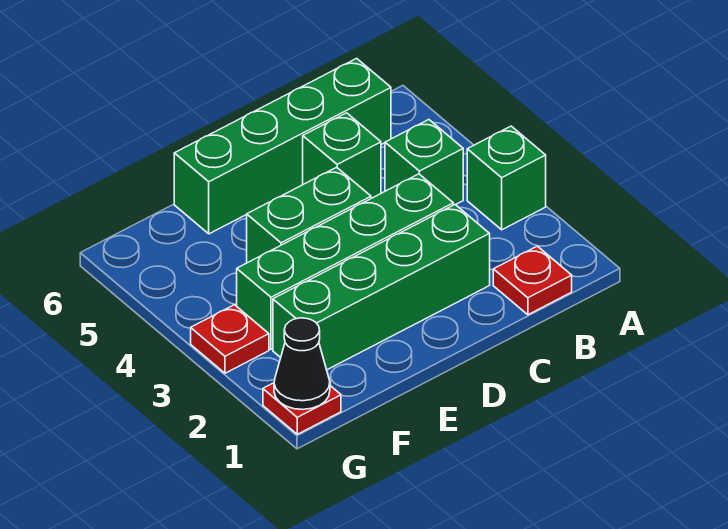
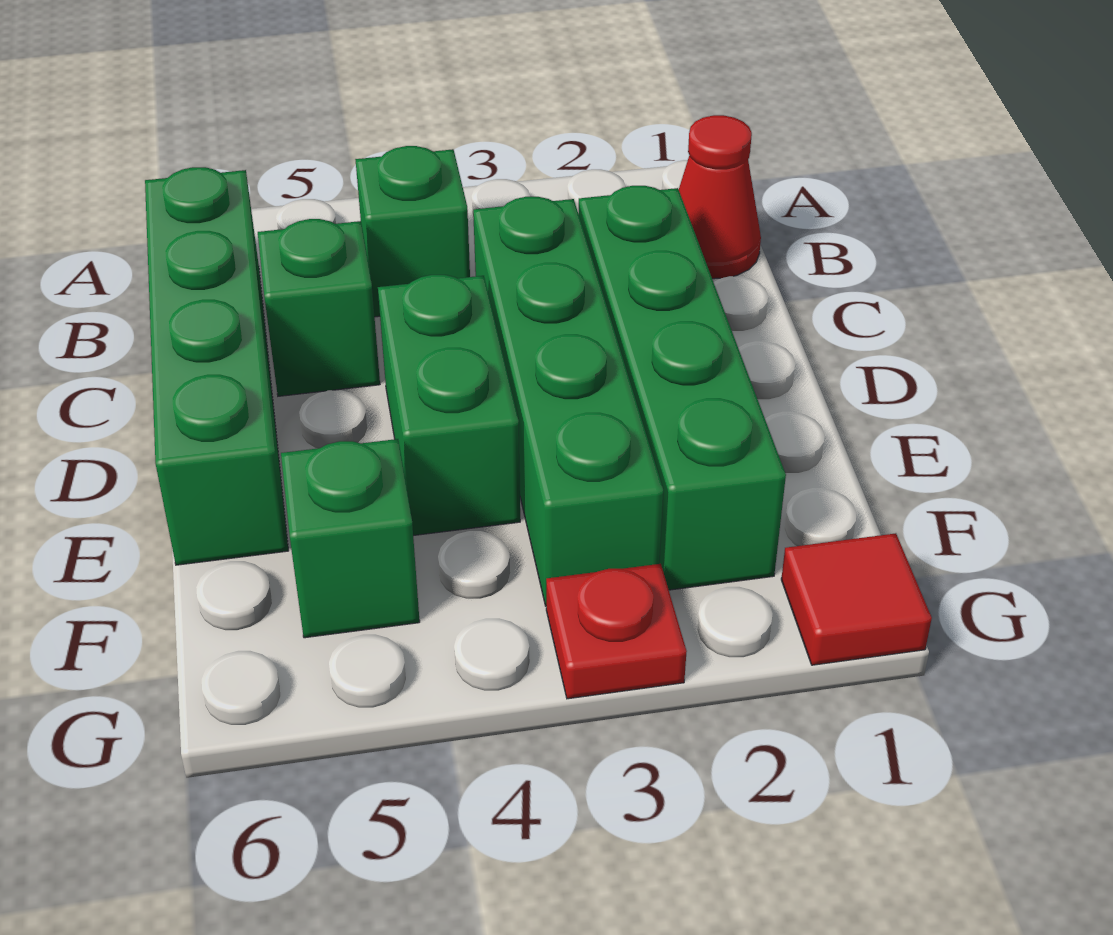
green brick A3 level 1 -> green brick F5 level 1
red plate B1 level 1 -> red cone B1 level 1
red plate G1 level 1 -> red tile G1 level 1
black cone G1 level 2 -> none

